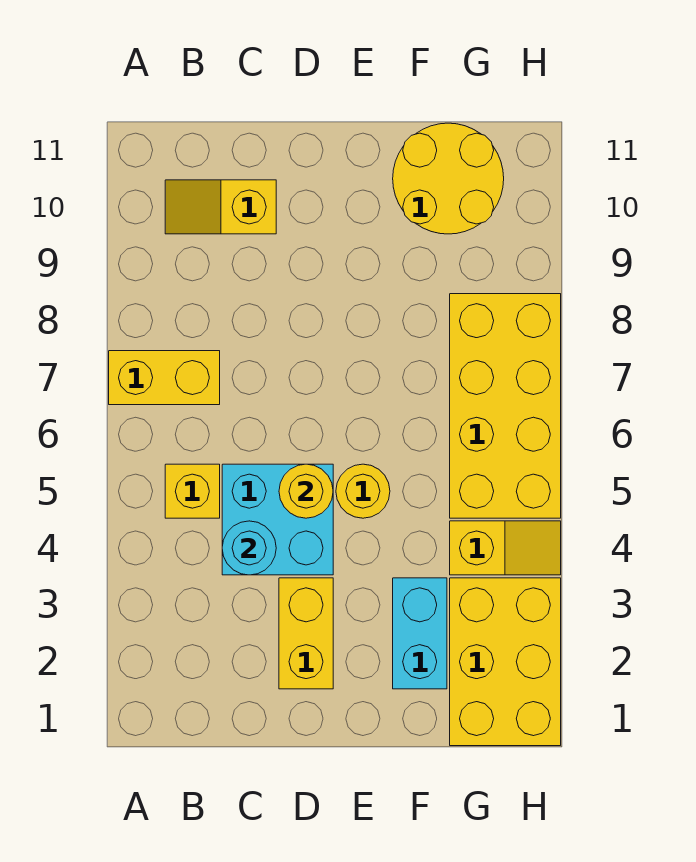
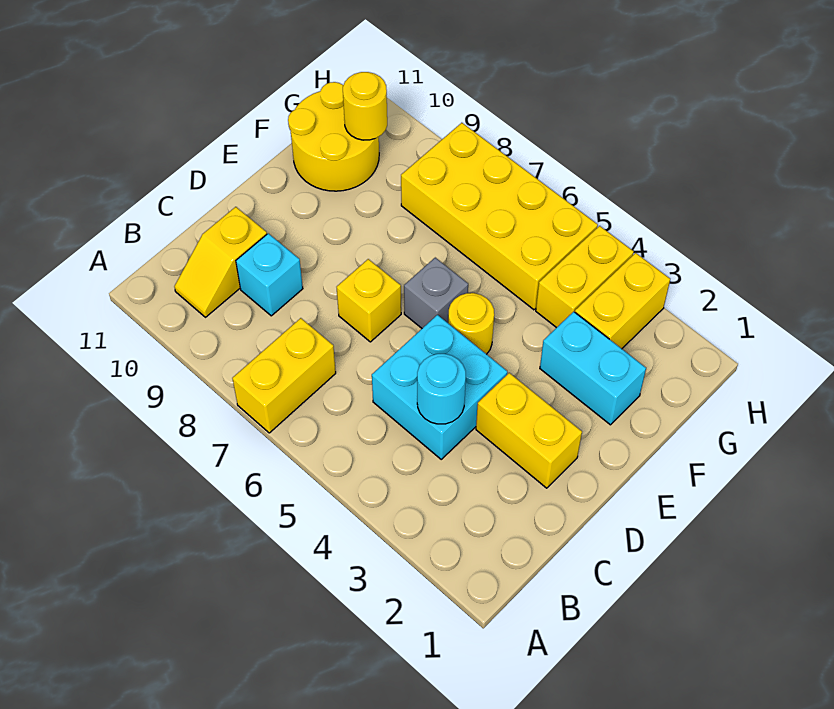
yellow brick B5 level 1 -> yellow brick D7 level 1
none -> cyan brick C9 level 1
yellow round brick D5 level 2 -> yellow round brick G10 level 2
none -> grey brick E6 level 1
yellow brick G1:H3 level 1 -> yellow brick G3:H3 level 1
yellow slope G4:H4 level 1 top G -> yellow brick G4:H4 level 1

